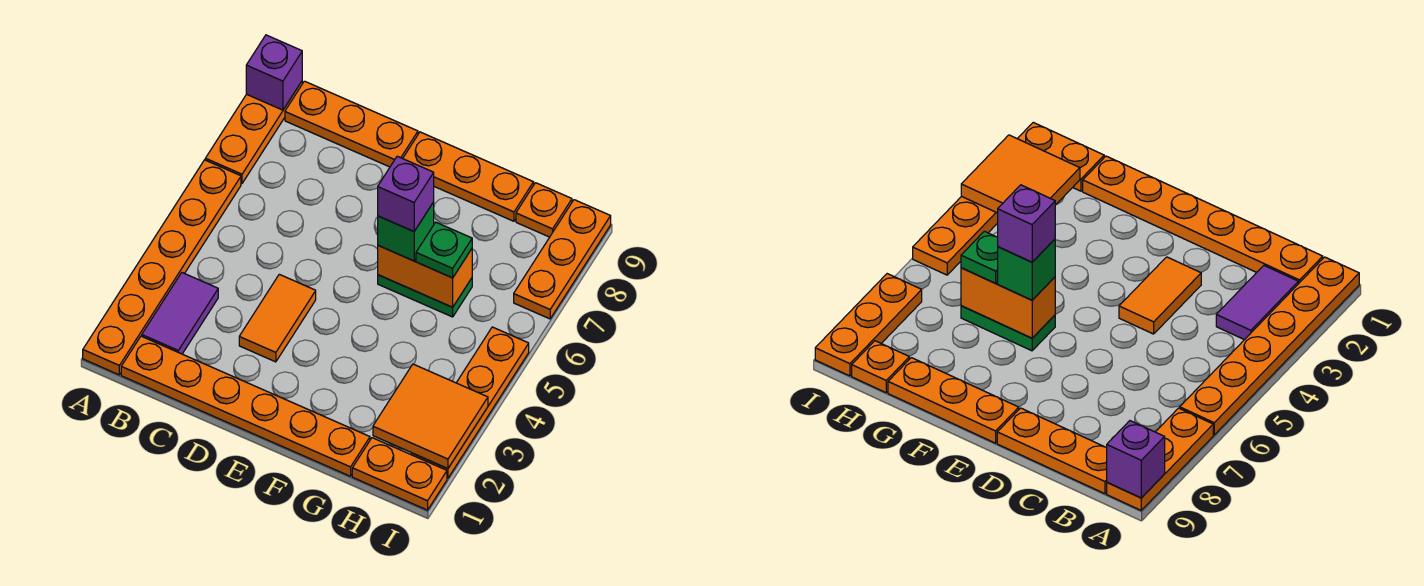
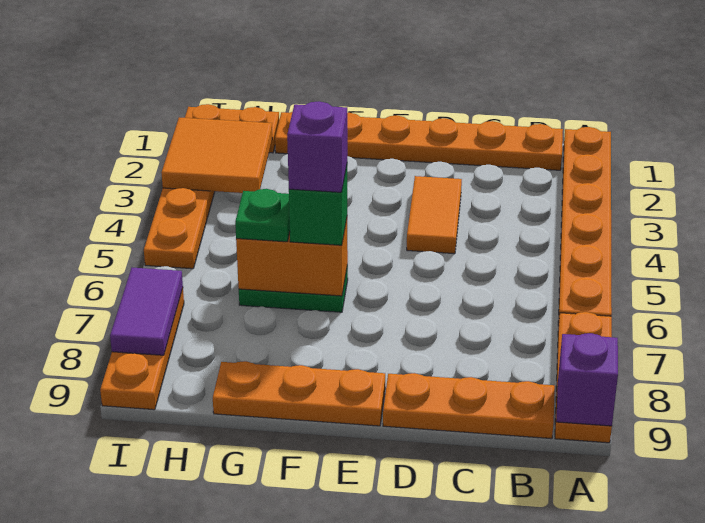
purple tile B2:B3 level 1 -> purple tile I7:I8 level 2
orange plate H9 level 1 -> none

